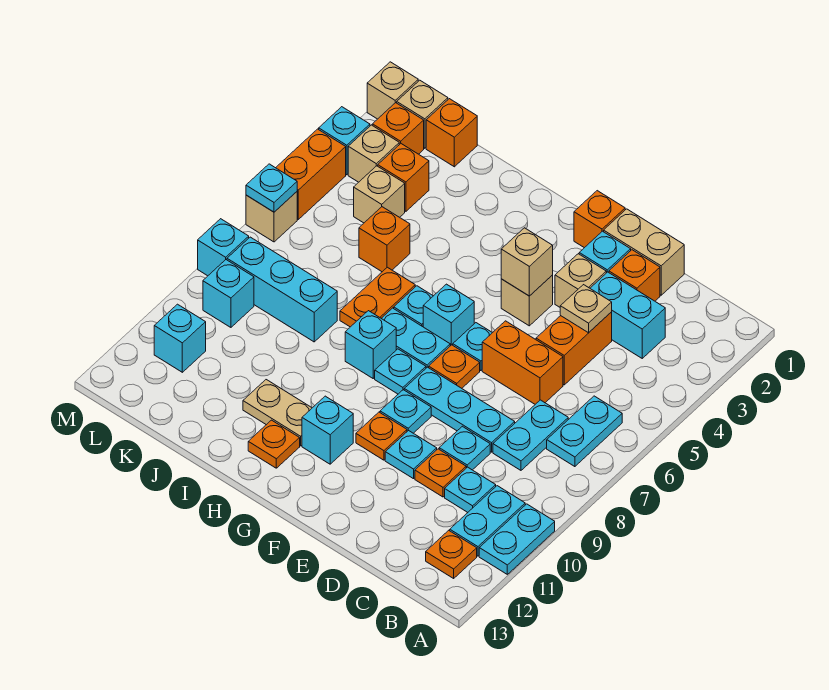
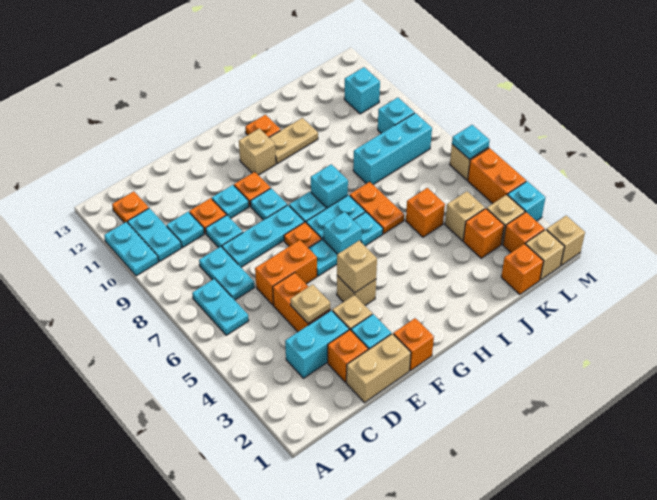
cyan brick G11 level 1 -> tan brick G11 level 1
cyan brick M8 level 1 -> none

